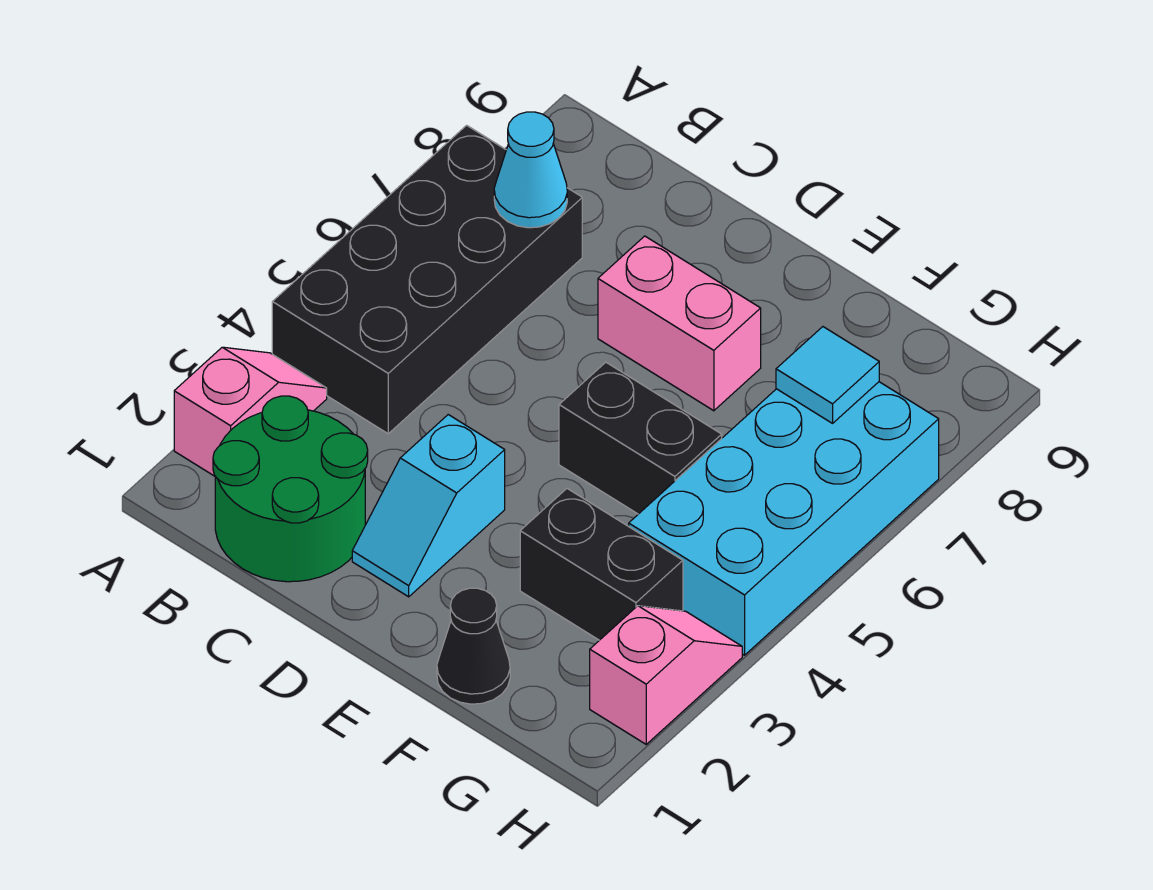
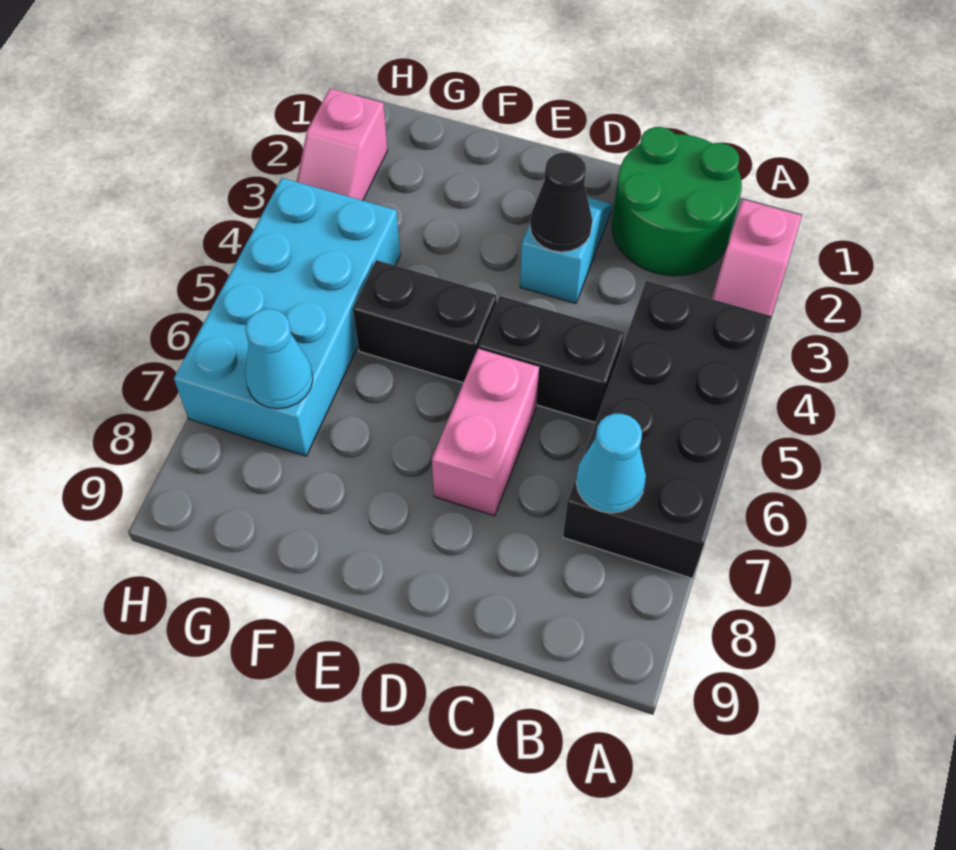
pink brick D7:E7 level 1 -> pink brick D6:D7 level 1
black cone F1 level 1 -> black cone D3 level 2
black brick F3:G3 level 1 -> black brick C5:D5 level 1
cyan tile G7 level 2 -> cyan cone G7 level 2

